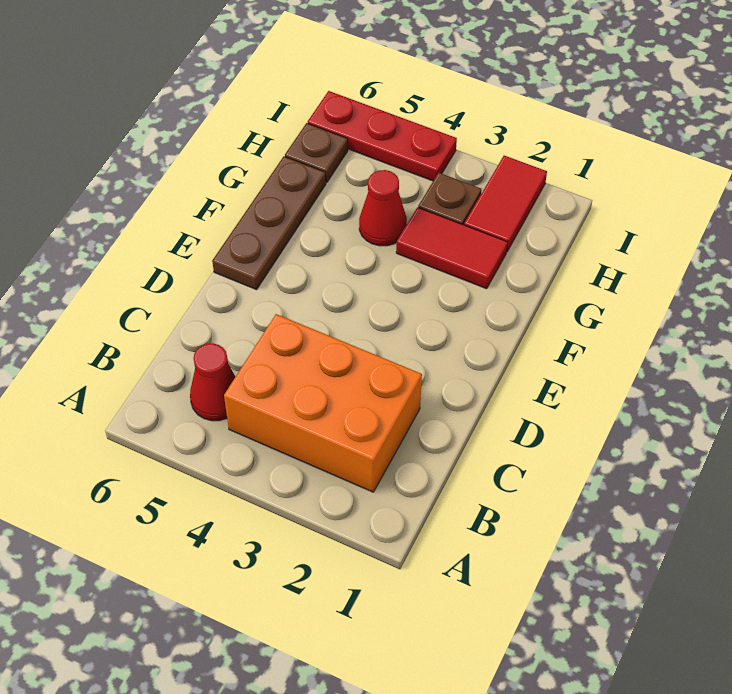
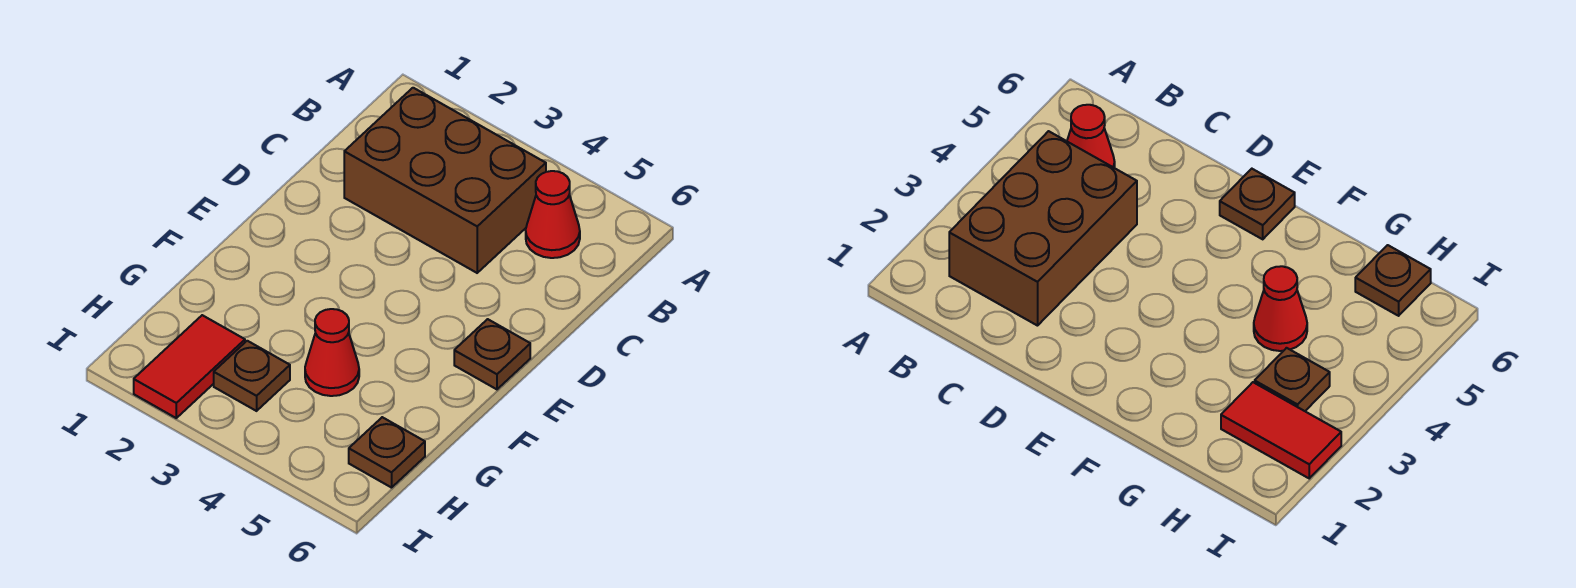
orange brick B2:C4 level 1 -> brown brick B2:C4 level 1
brown plate E6:G6 level 1 -> brown plate E6 level 1
red tile G2:G3 level 1 -> none
red plate I4:I6 level 1 -> none

